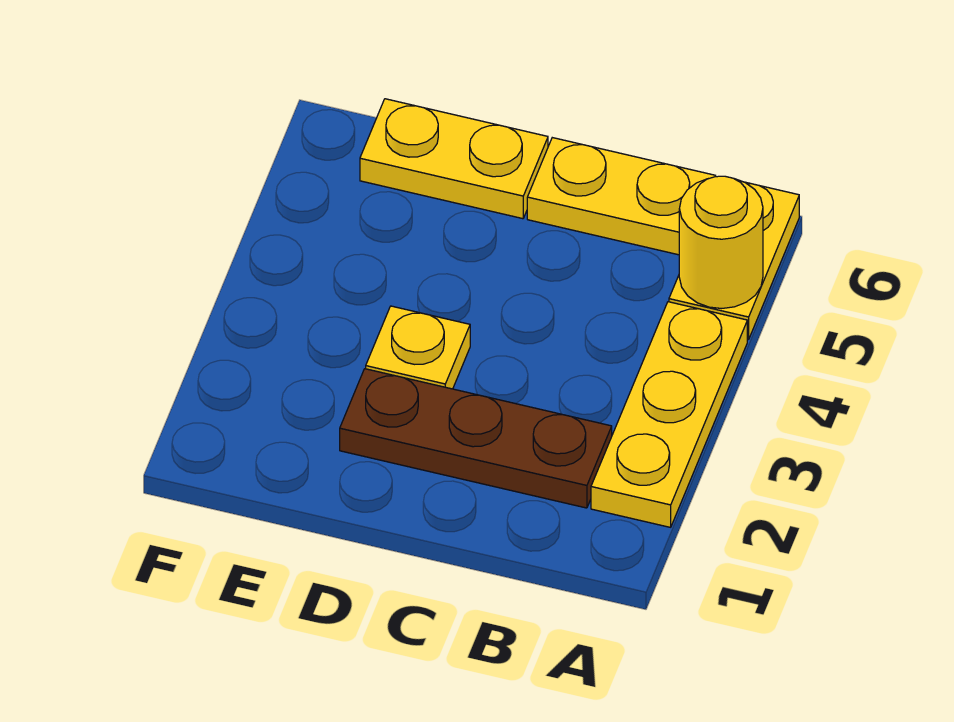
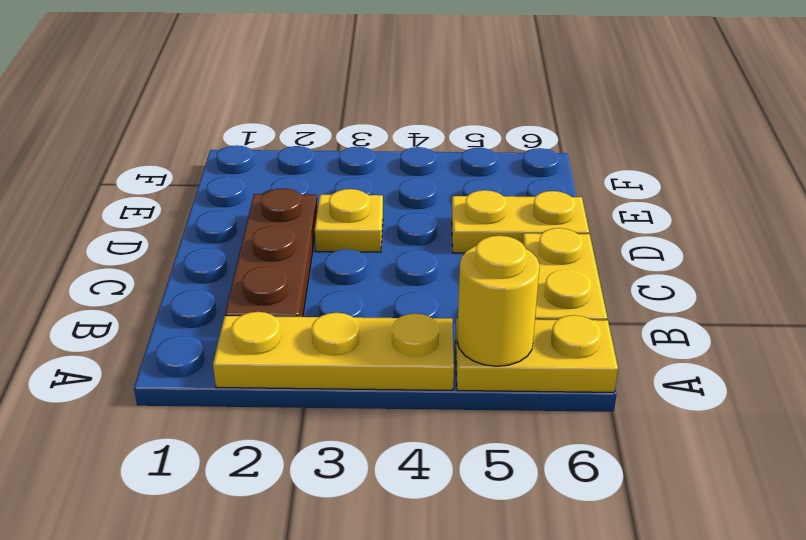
yellow plate D6:E6 level 1 -> yellow plate D5:D6 level 1

